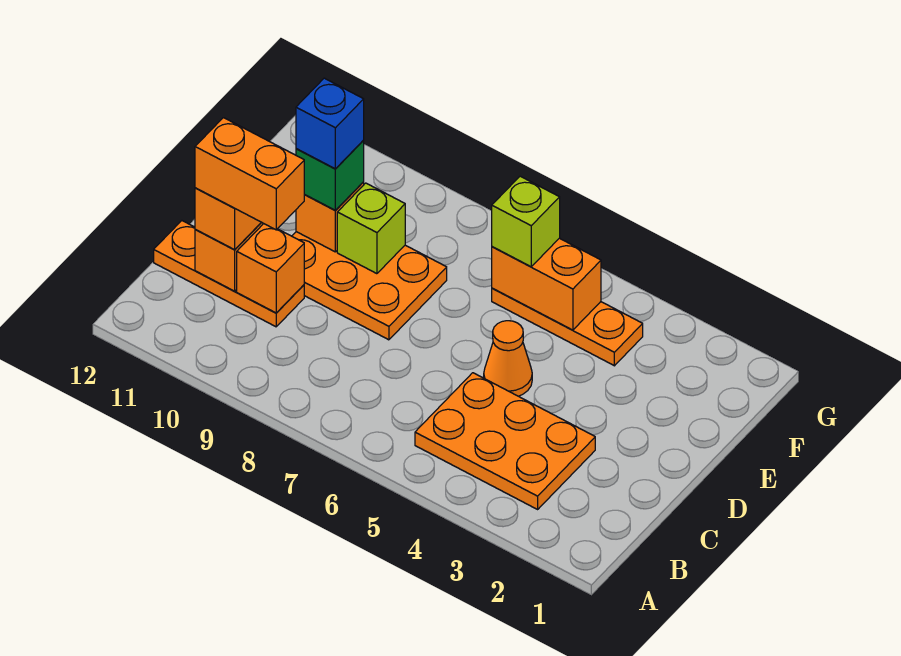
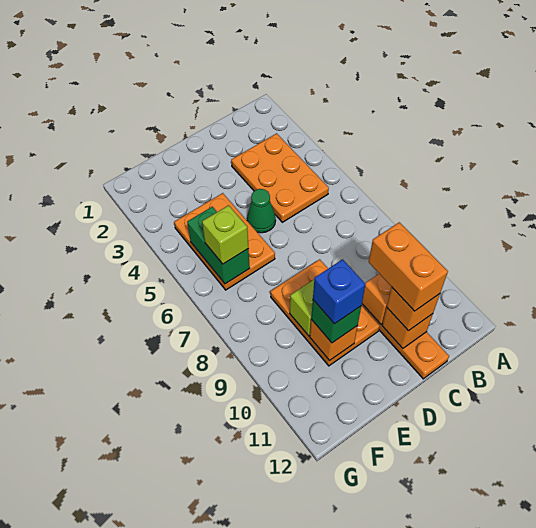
orange cone D5 level 1 -> green cone D5 level 1
orange plate F4:F6 level 1 -> orange plate E4:F6 level 1
orange brick F5:F6 level 2 -> green brick F5:F6 level 2

